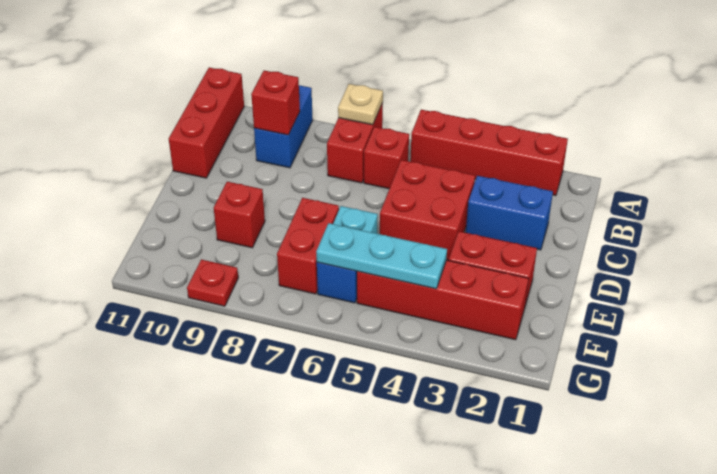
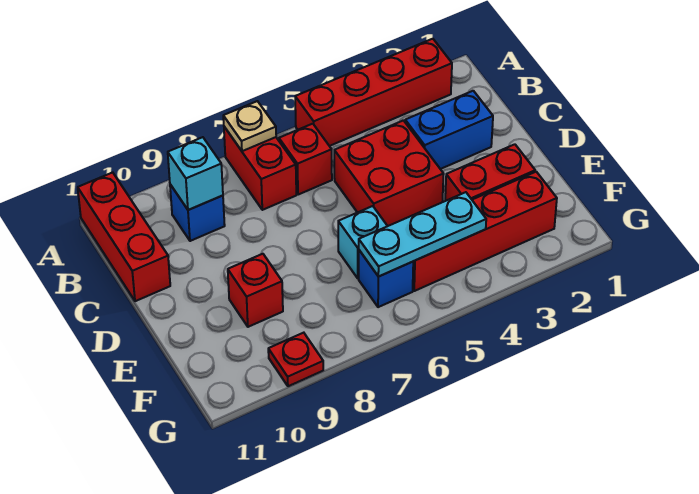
blue brick A9:B9 level 1 -> blue brick B9 level 1
red brick B9 level 2 -> cyan brick B9 level 2
red brick E7:F7 level 1 -> none

